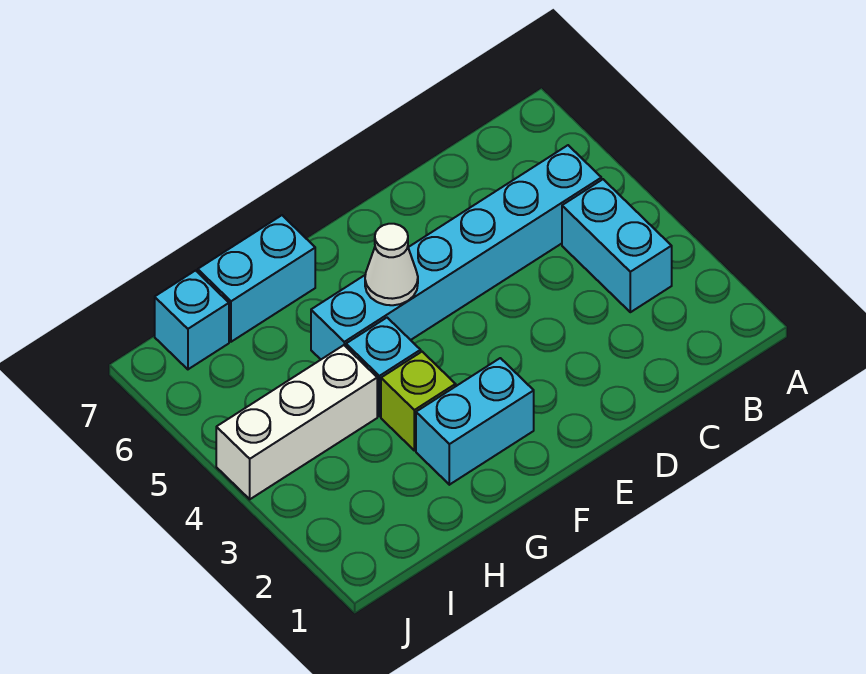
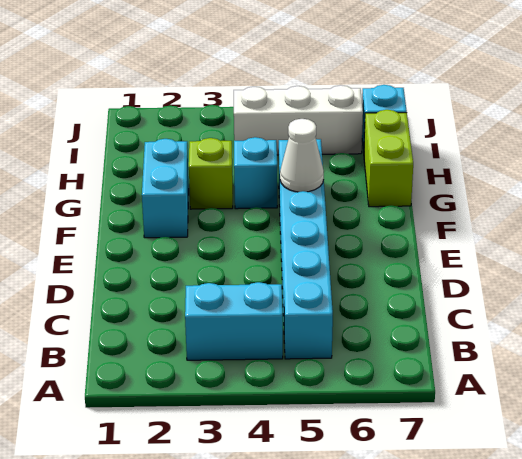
cyan brick G7:H7 level 1 -> lime brick G7:H7 level 1
white brick H4:J4 level 1 -> white brick I4:I6 level 1

